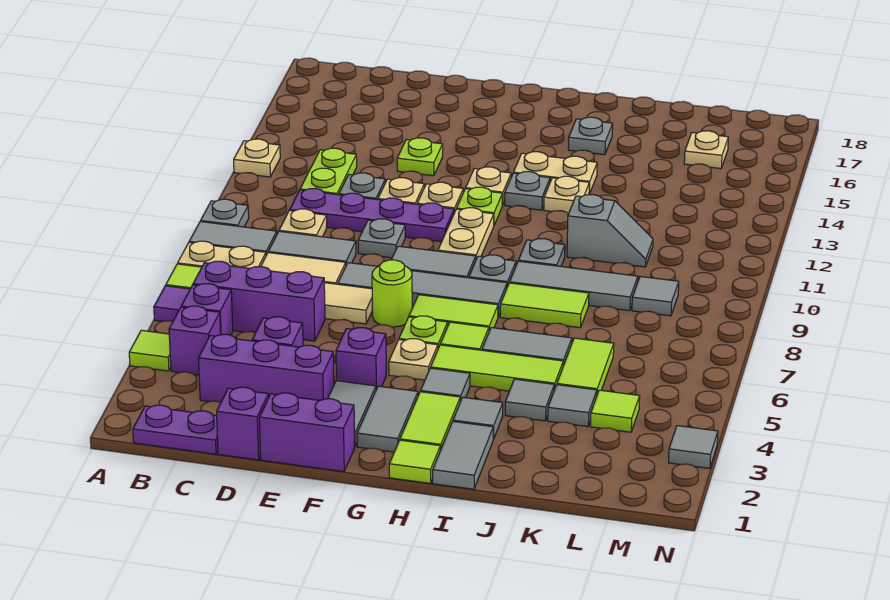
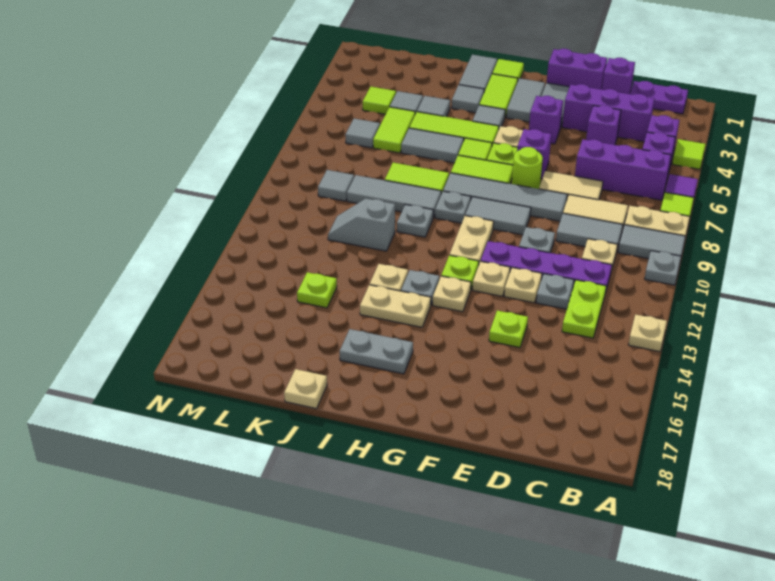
none -> purple brick F6 level 1
grey plate I16 level 1 -> grey plate H16:I16 level 1
none -> lime plate K14 level 1
tan plate L16 level 1 -> tan plate J18 level 1
grey tile N3 level 1 -> grey tile L6 level 1

